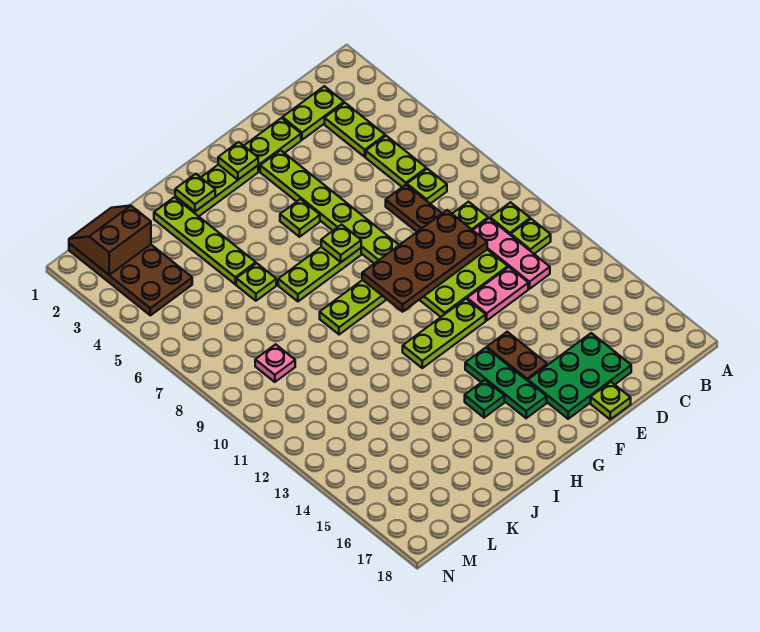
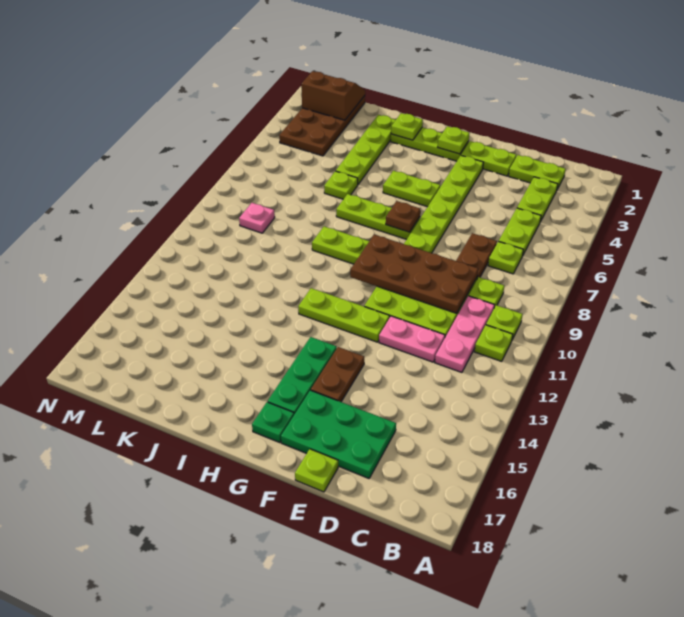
lime plate G5 level 1 -> lime plate G5:H5 level 1
lime plate G7 level 2 -> brown plate G7 level 2
green plate H15 level 1 -> green plate G17 level 1

